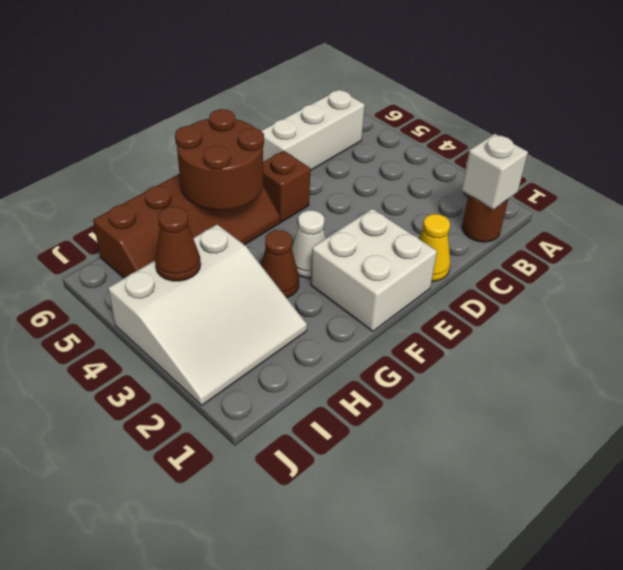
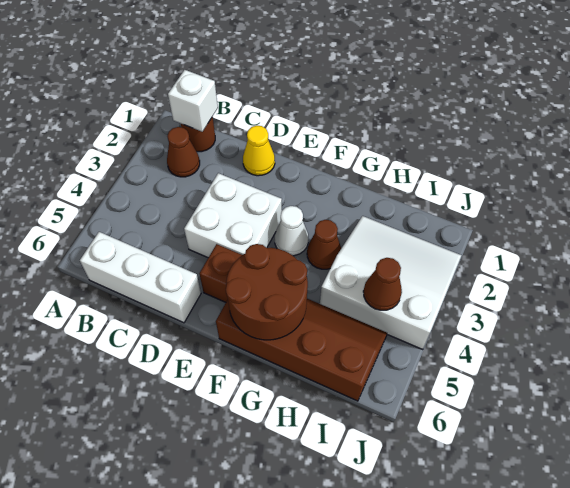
none -> brown cone B2 level 1
white brick E1:F2 level 1 -> white brick D3:E4 level 1

